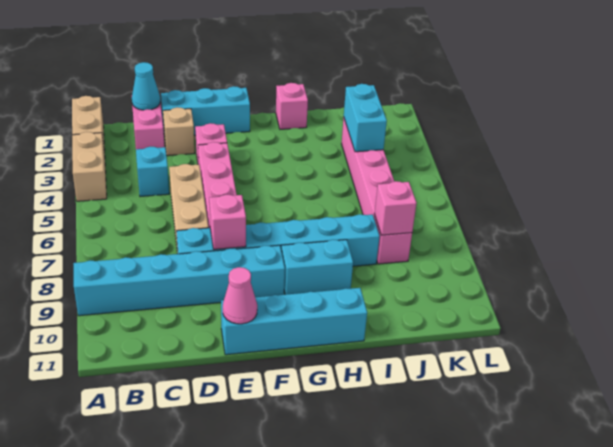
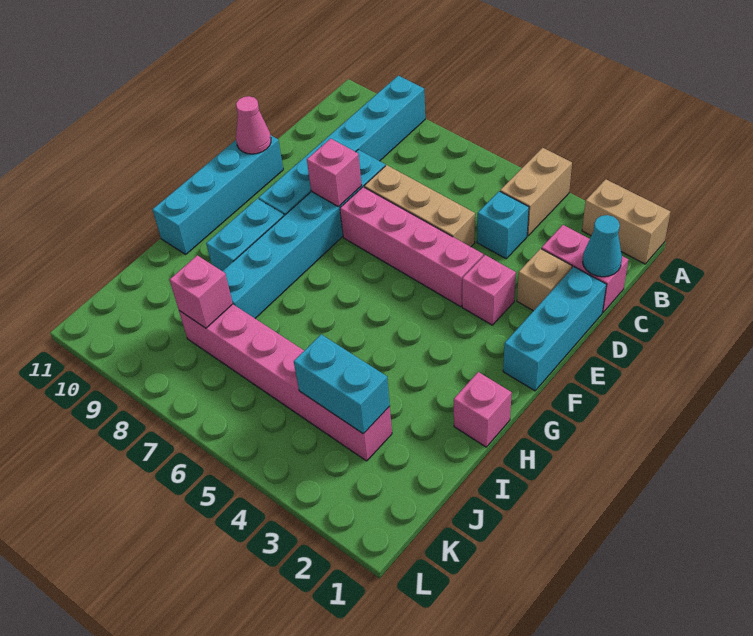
tan brick A3:A4 level 1 -> tan brick A4:B4 level 1

